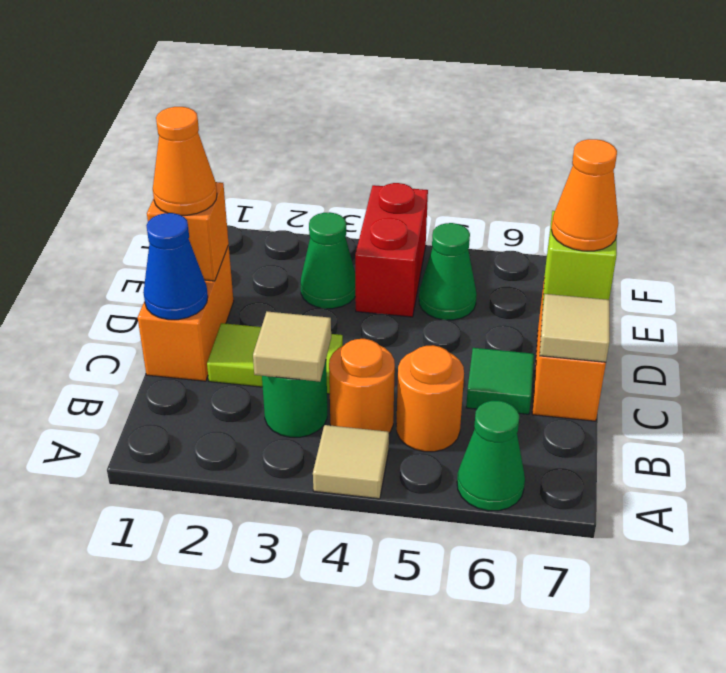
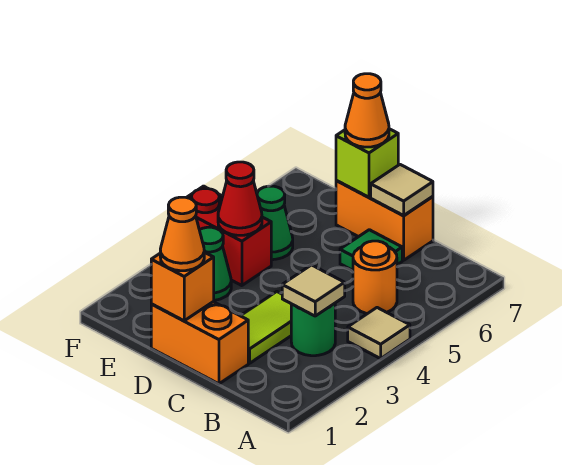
green cone A6 level 1 -> none
orange round brick B4 level 1 -> none
blue cone C1 level 2 -> none
none -> red cone E4 level 2

